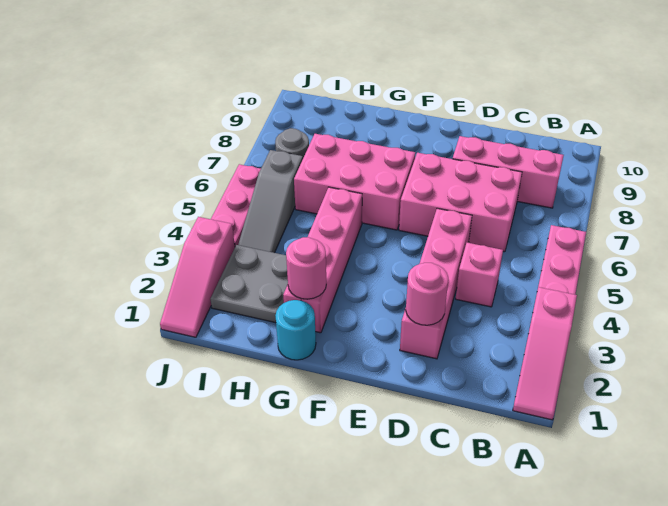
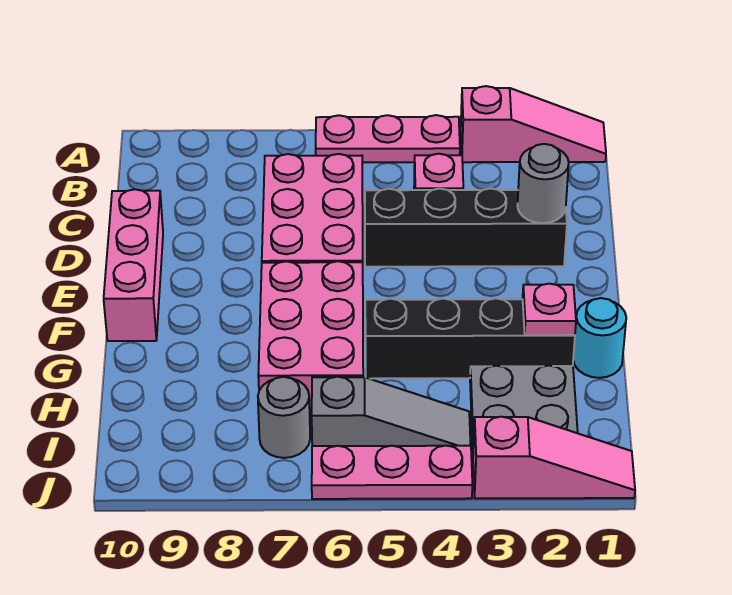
pink brick B8:D8 level 1 -> pink brick D10:F10 level 1
pink brick D2:D5 level 1 -> black brick D2:D5 level 1
pink round brick D2 level 2 -> grey round brick D2 level 2
pink brick G2:G5 level 1 -> black brick G2:G5 level 1
pink round brick G2 level 2 -> pink plate G2 level 2

